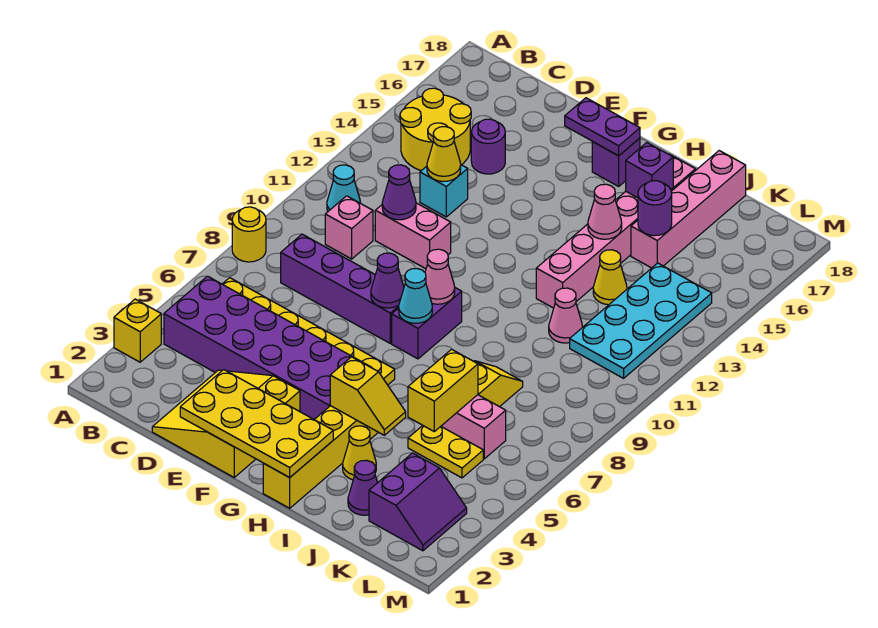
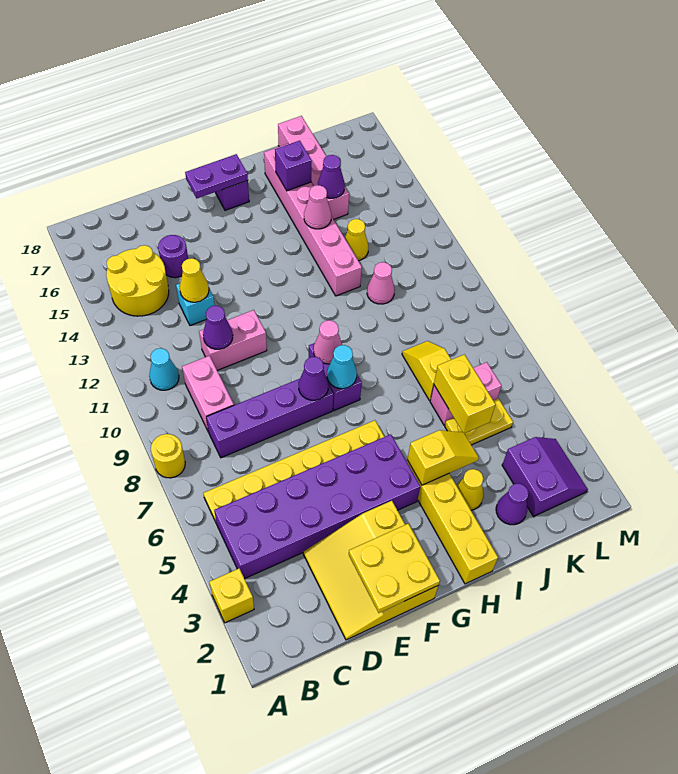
pink brick C10 level 1 -> pink brick C9:C10 level 1
yellow plate E1:H2 level 2 -> yellow plate E1:F2 level 2
purple round brick J15 level 2 -> purple cone J15 level 2
cyan plate K11:L14 level 1 -> none

